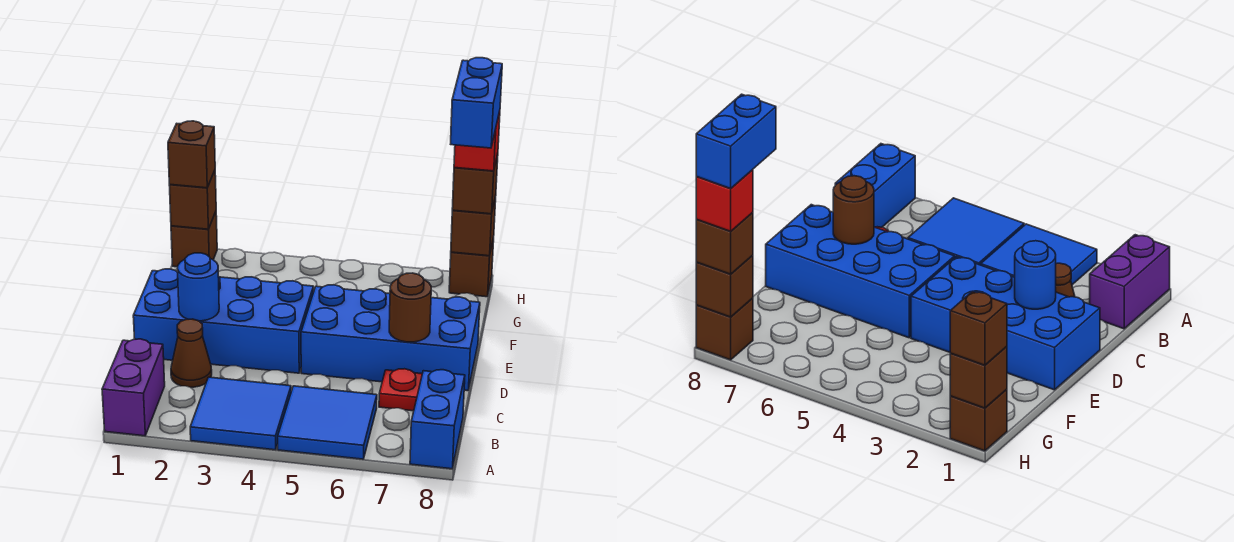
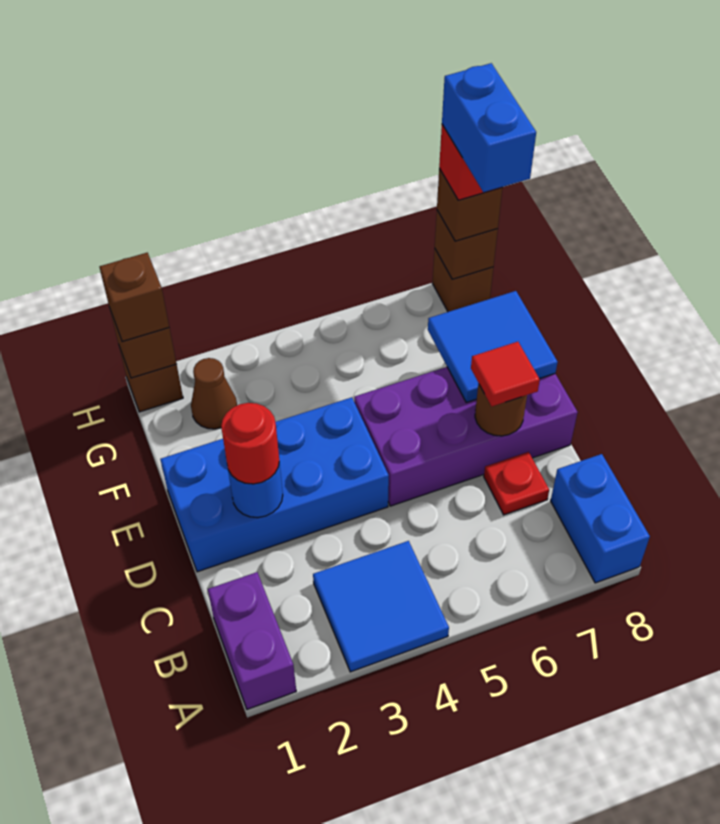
blue tile A5:B6 level 1 -> blue tile E7:F8 level 2
brown cone C2 level 1 -> brown cone G2 level 1
none -> red round brick D2 level 3
blue brick D5:E8 level 1 -> purple brick D5:E8 level 1
none -> red tile D7 level 3

